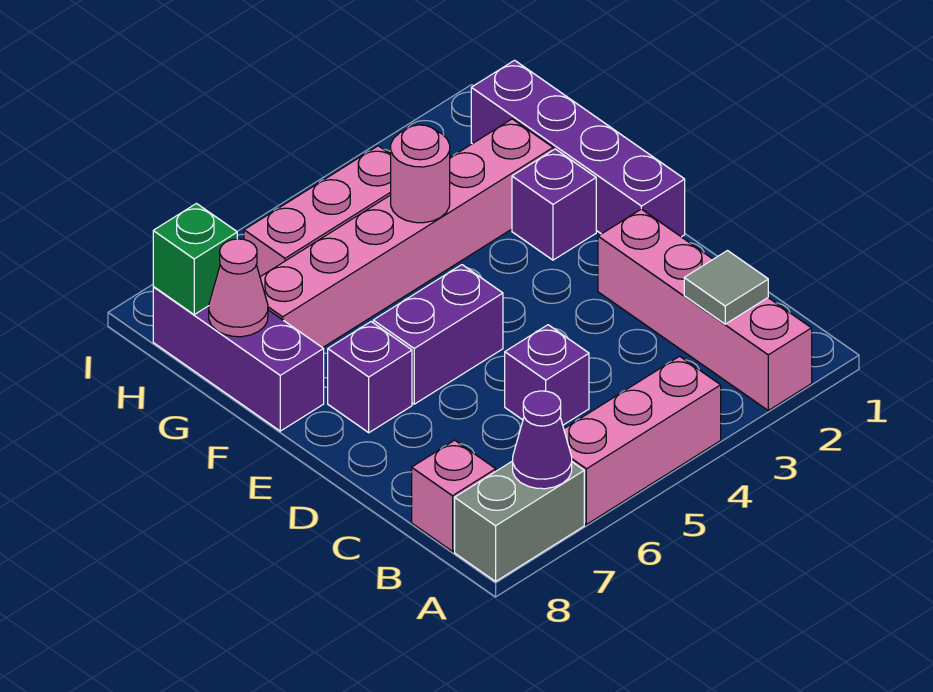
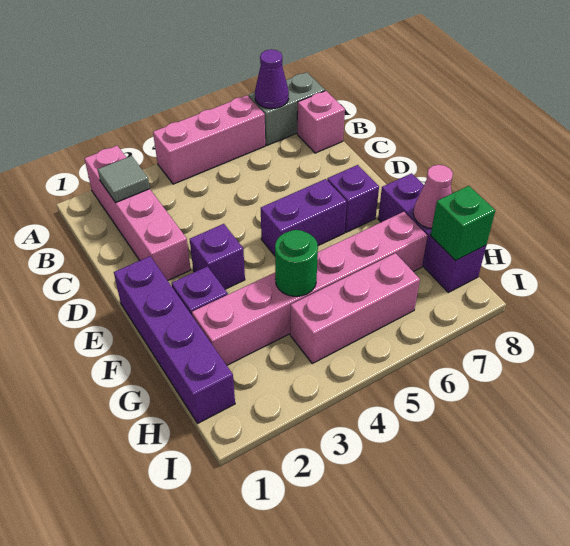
purple brick C5 level 1 -> purple brick E3 level 1
pink round brick G4 level 2 -> green round brick G4 level 2

